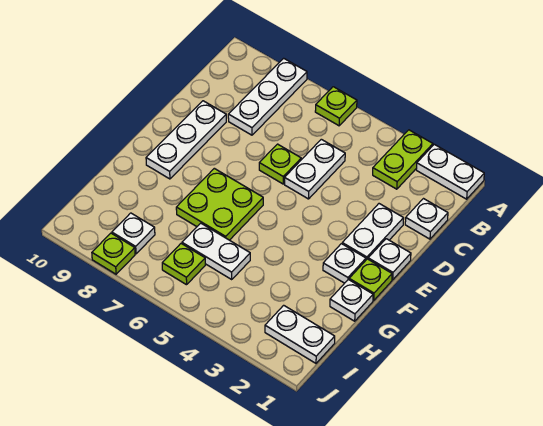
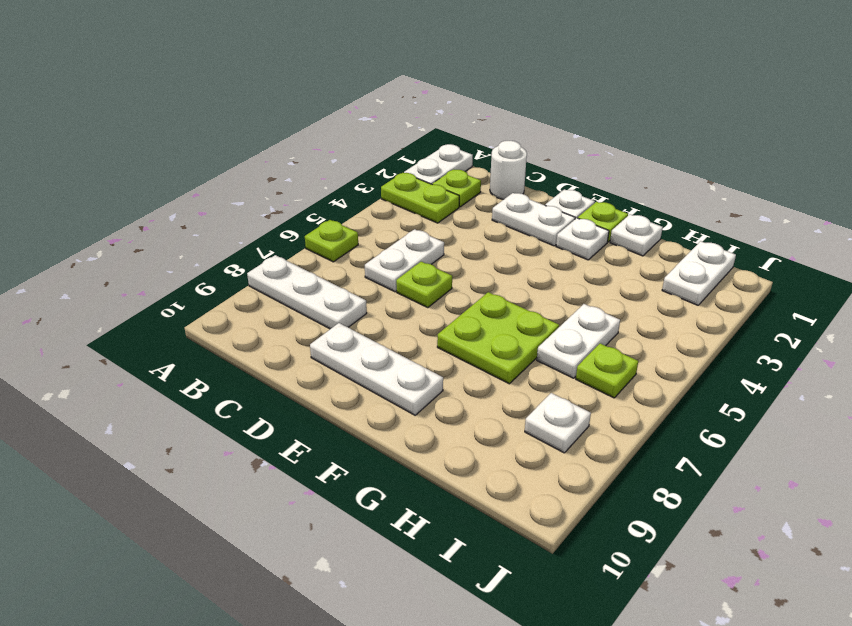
white plate C1 level 1 -> white round brick C1 level 1
white plate C5:D5 level 1 -> white plate C5:C6 level 1
lime plate J8 level 1 -> lime plate B2 level 1

